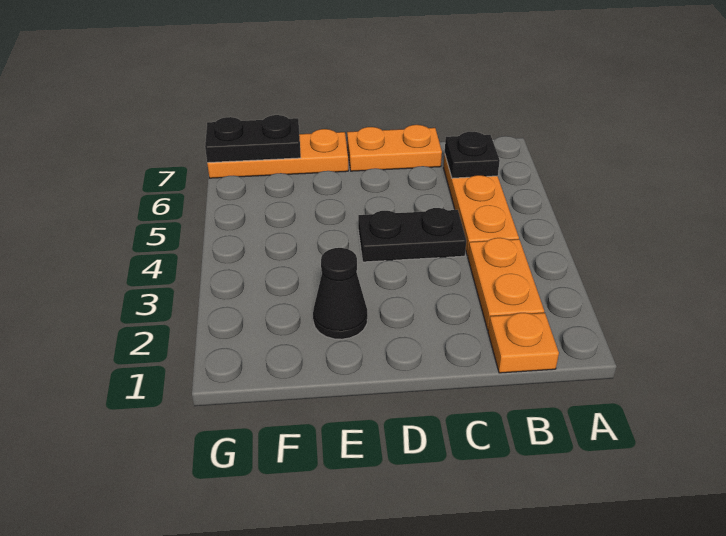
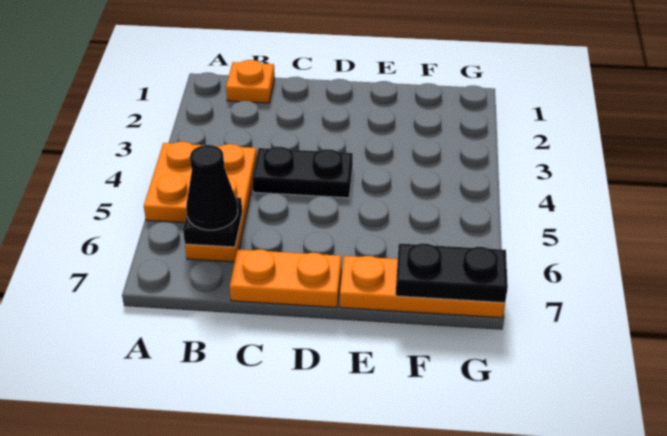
orange plate B2:B3 level 1 -> orange plate A4:A5 level 1
black cone E2 level 1 -> black cone B6 level 3

